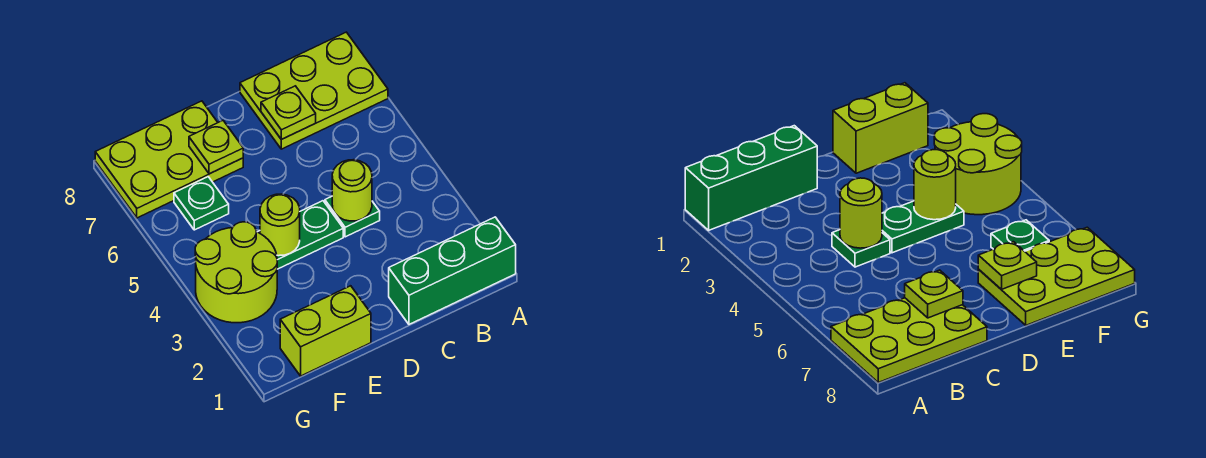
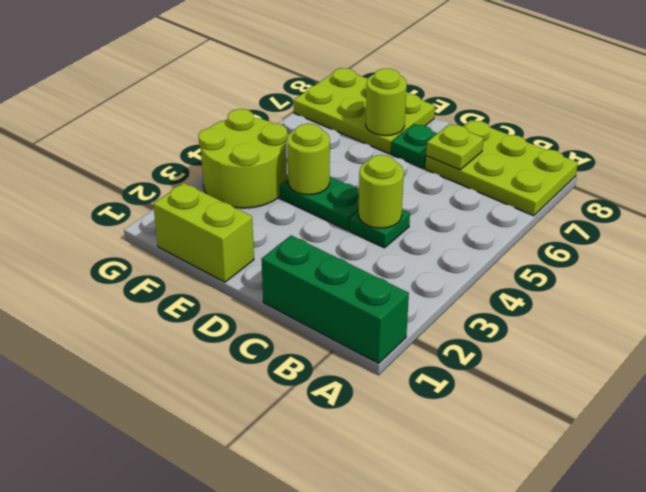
lime plate E7 level 2 -> lime round brick E7 level 2
green plate F6 level 1 -> green plate D7 level 1

